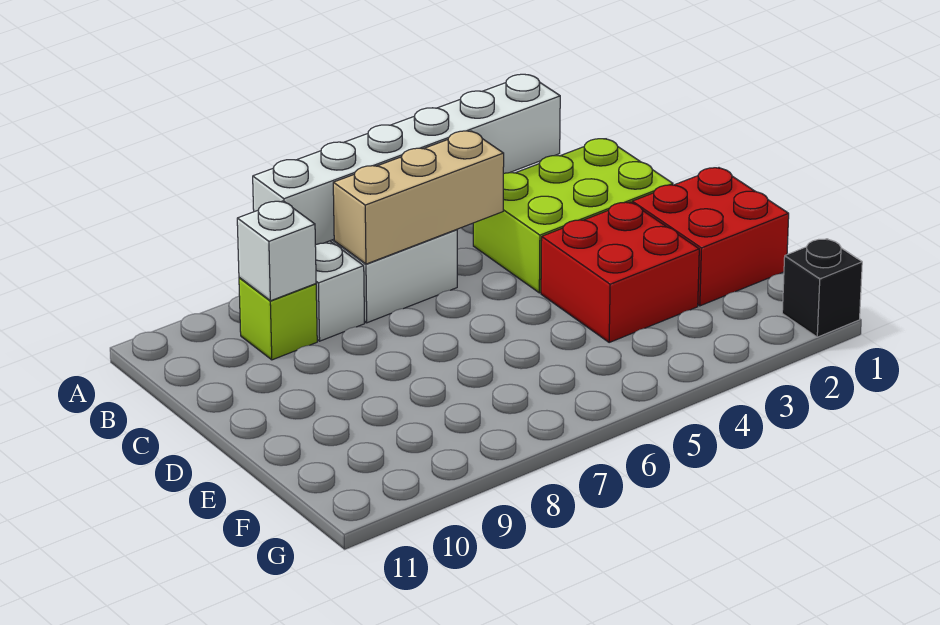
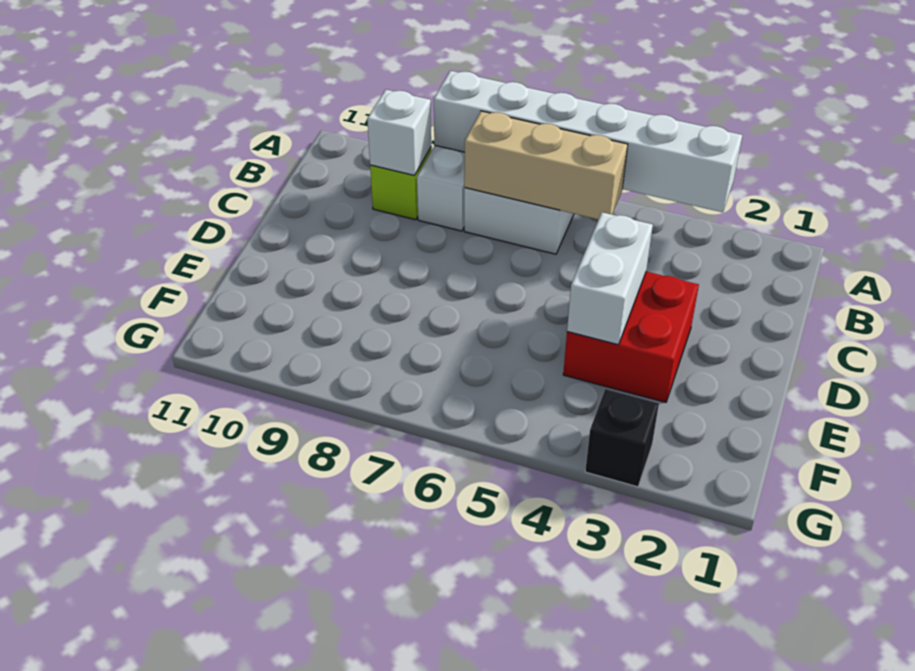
lime brick B2:C4 level 1 -> none
red brick D1:E2 level 1 -> none
none -> white brick D4:E4 level 2
black brick G1 level 1 -> black brick G3 level 1

